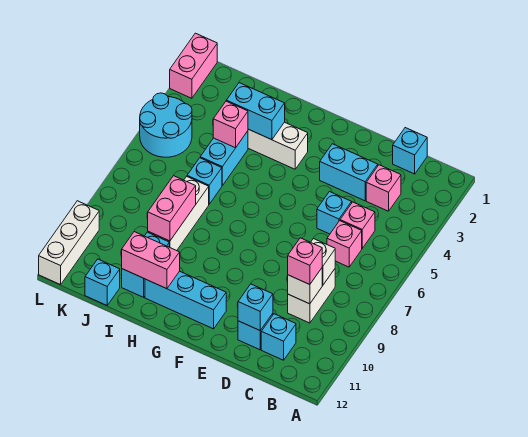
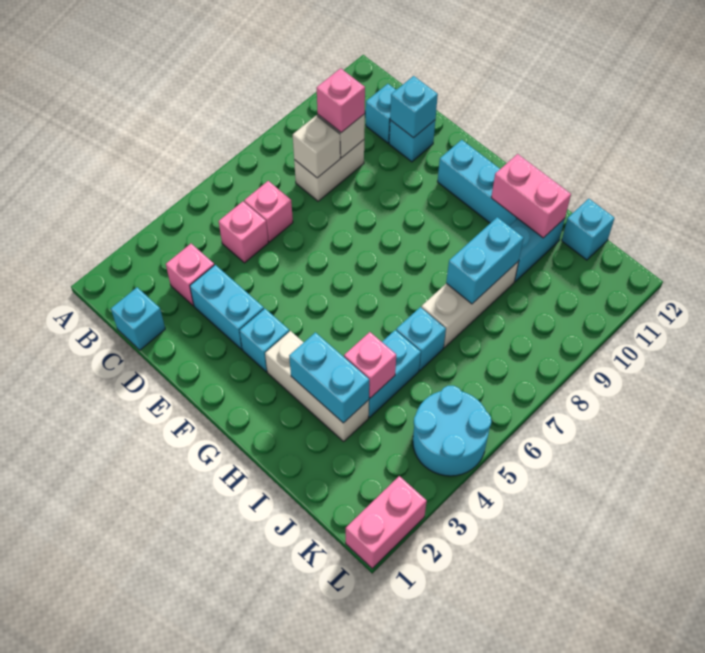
cyan brick D5 level 1 -> cyan brick F3 level 1
pink brick I8:I9 level 2 -> cyan brick I8:I9 level 2
white brick L10:L12 level 1 -> none

